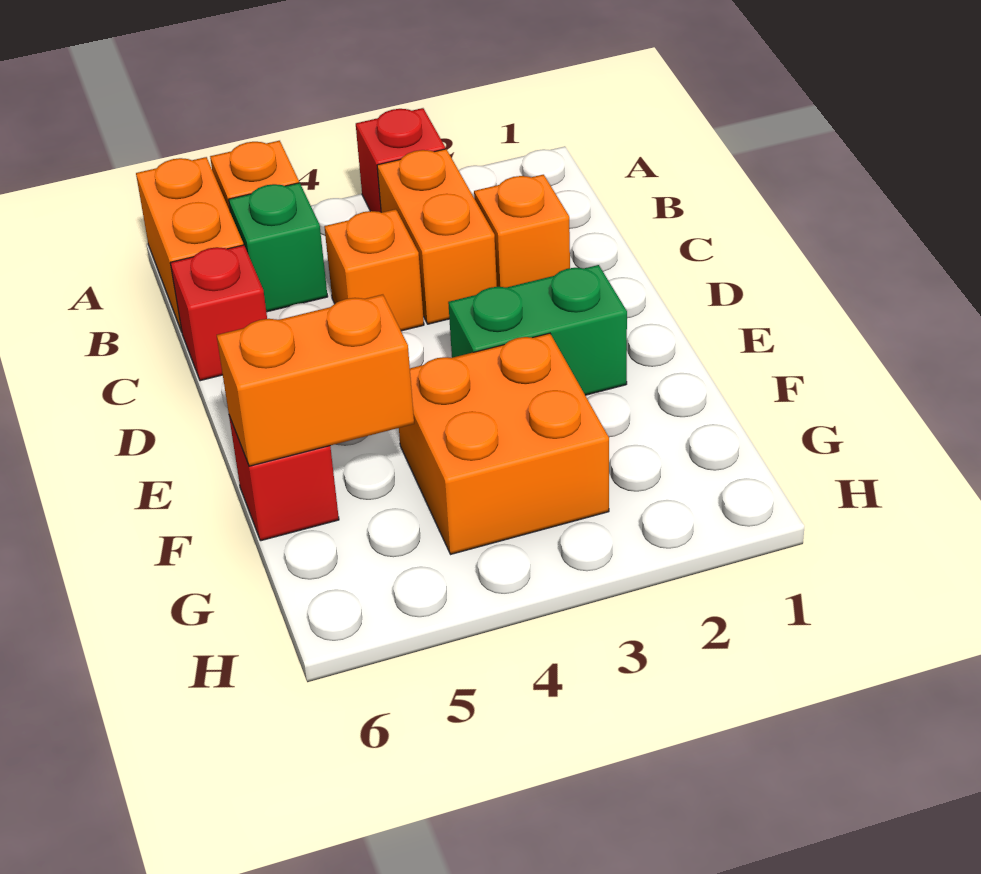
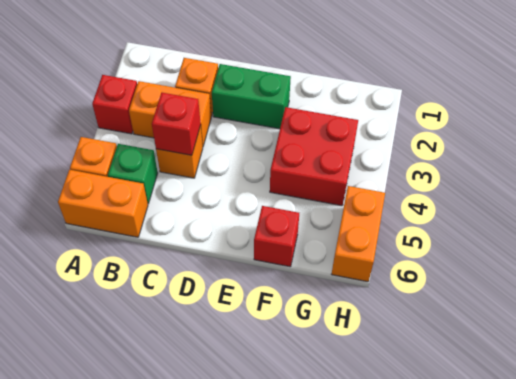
red brick C6 level 1 -> red brick C4 level 2
green brick E2:E3 level 1 -> green brick D2:E2 level 1
orange brick F3:G4 level 1 -> red brick F3:G4 level 1
orange brick F5:F6 level 2 -> orange brick H5:H6 level 1

